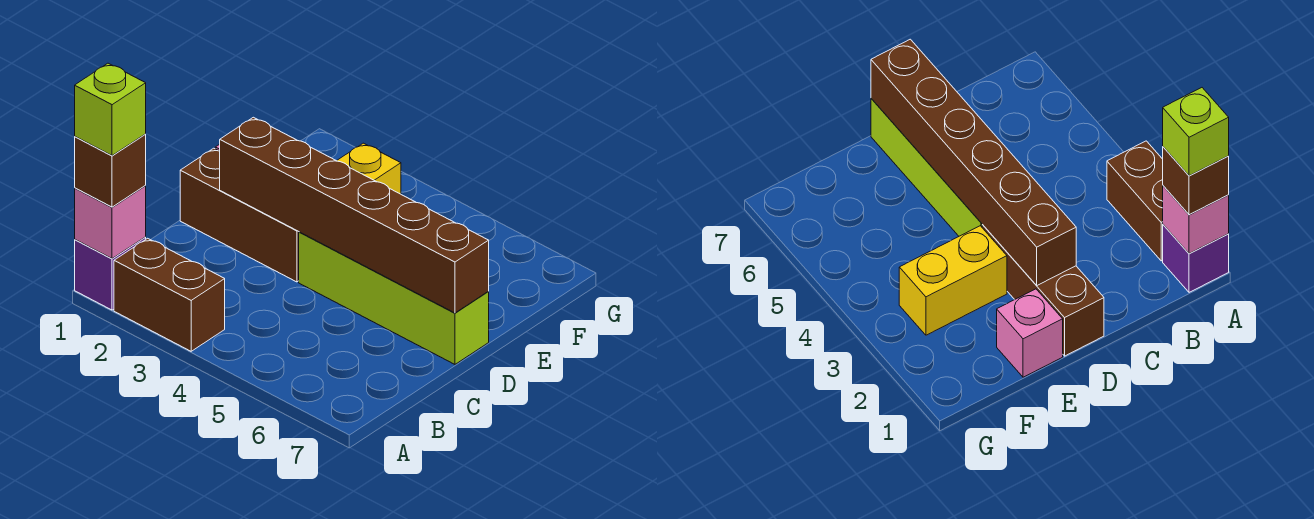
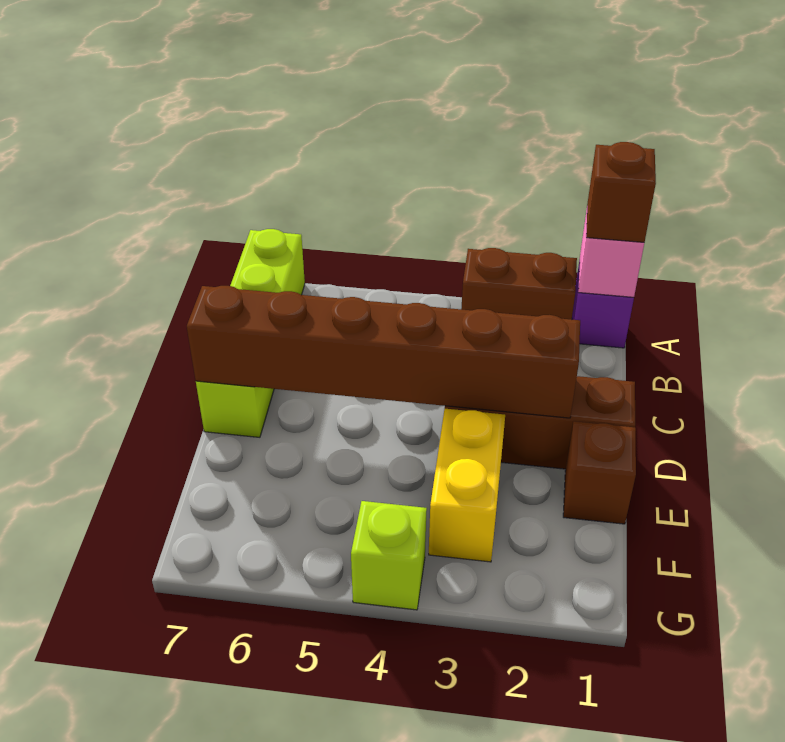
lime brick A1 level 4 -> lime brick G4 level 1
lime brick D4:D7 level 1 -> lime brick A7:D7 level 1
pink brick E1 level 1 -> brown brick E1 level 1

